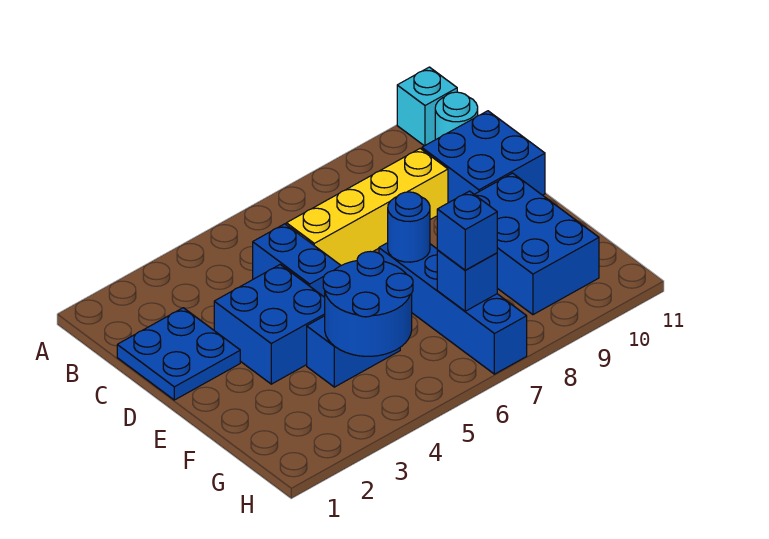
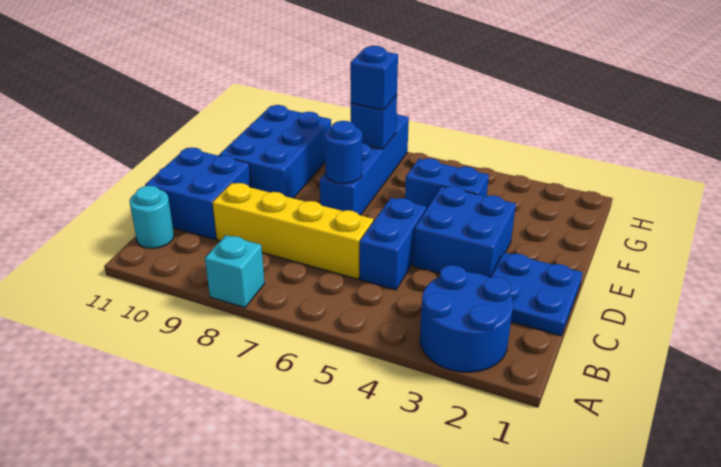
cyan brick A11 level 1 -> cyan brick A8 level 1
blue round brick F4:G5 level 2 -> blue round brick A2:B3 level 1

